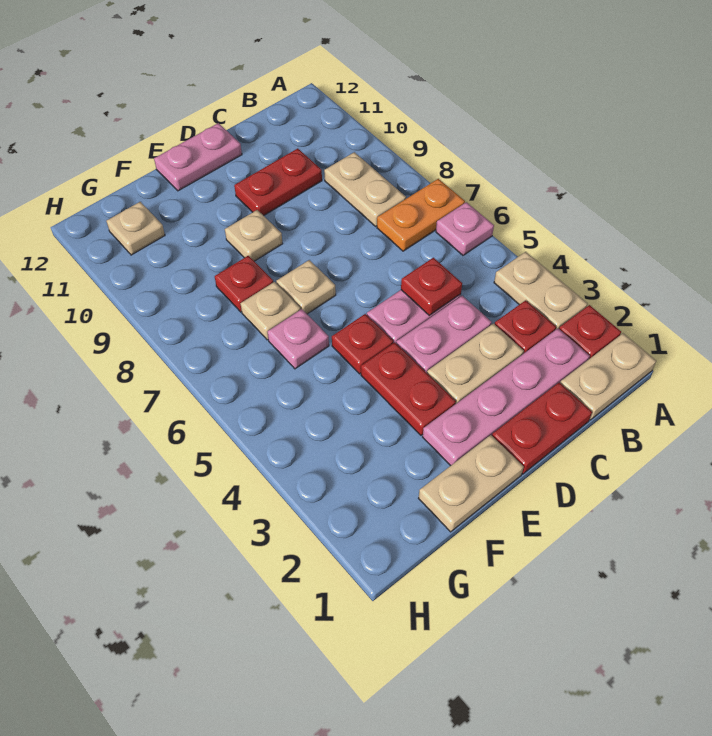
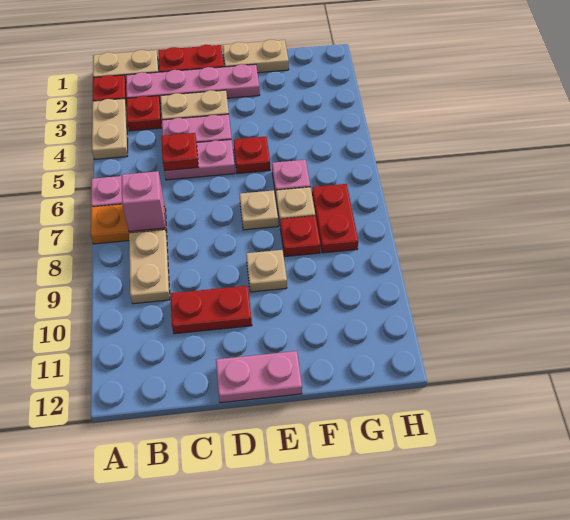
none -> pink brick B7 level 2
red plate E3:E4 level 1 -> red plate G7:G8 level 1
tan plate G11 level 1 -> none

